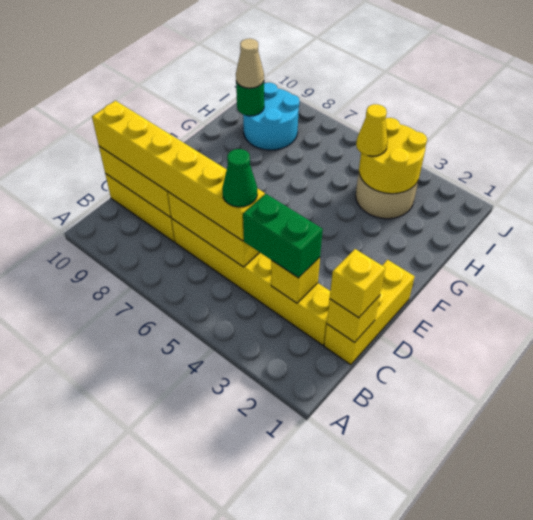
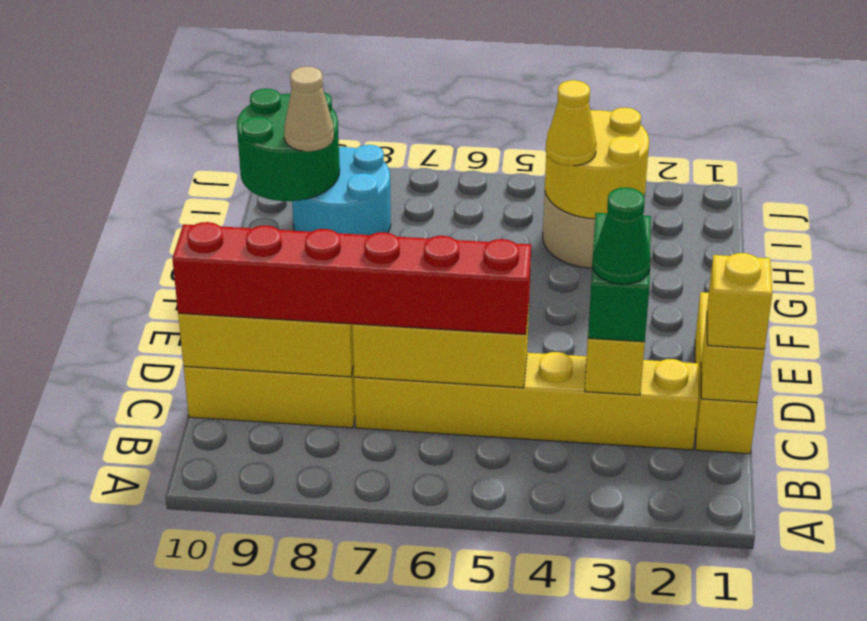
green brick C3:C4 level 3 -> green brick C3:D3 level 3
yellow brick C5:C10 level 3 -> red brick C5:C10 level 3
green cone C5 level 4 -> green cone C3 level 4
green round brick H9 level 2 -> green round brick H9:I10 level 2

